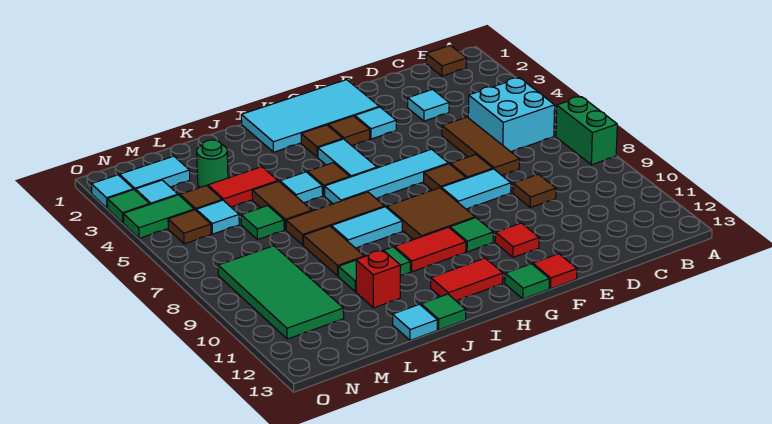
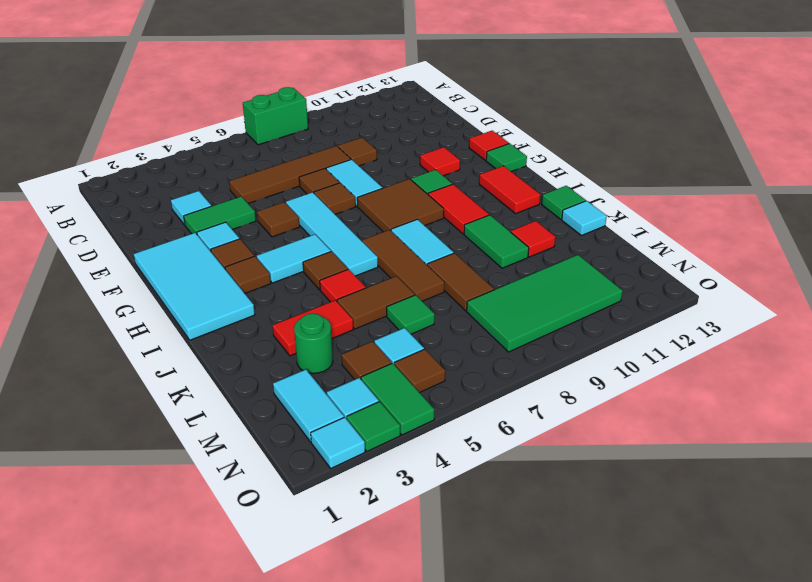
brown tile B1 level 1 -> brown tile F5 level 1
cyan brick B5:C6 level 1 -> none
brown tile D5:D7 level 1 -> brown tile D5:D8 level 1
none -> green tile E3:E4 level 1
cyan tile J5 level 1 -> red tile J5 level 1
red tile K4:L4 level 1 -> red tile K3:K4 level 1
brown tile K8:K9 level 1 -> brown tile K8:L8 level 1
red brick K11 level 1 -> red tile K11 level 1

